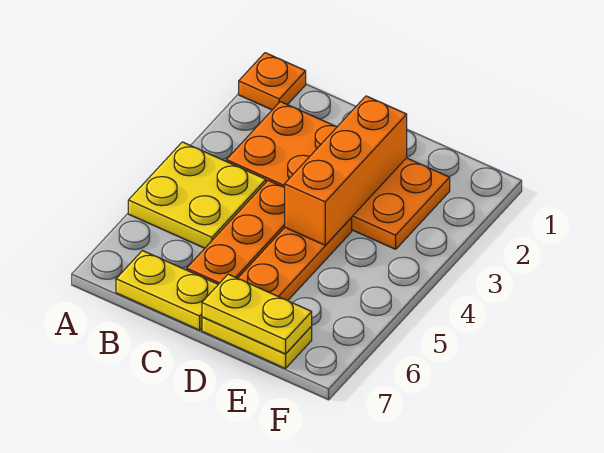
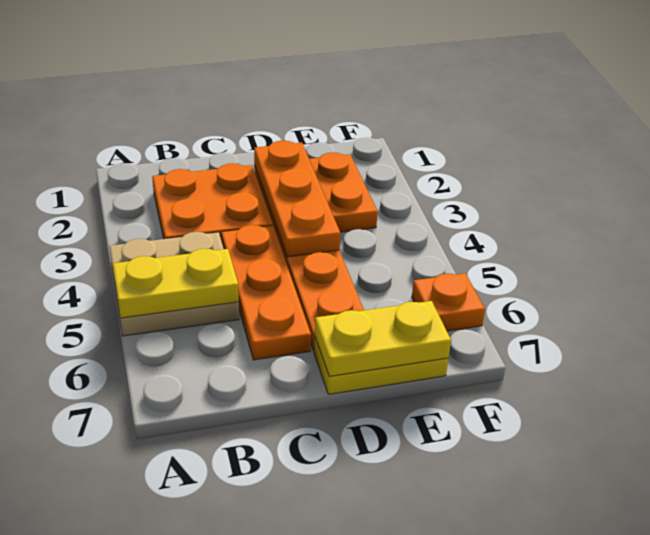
orange plate A1 level 1 -> orange plate F6 level 1
yellow plate A4:B5 level 1 -> tan plate A4:B5 level 1
yellow plate B7:C7 level 1 -> yellow plate A5:B5 level 2
orange brick D2:D4 level 2 -> orange plate D2:D4 level 2

